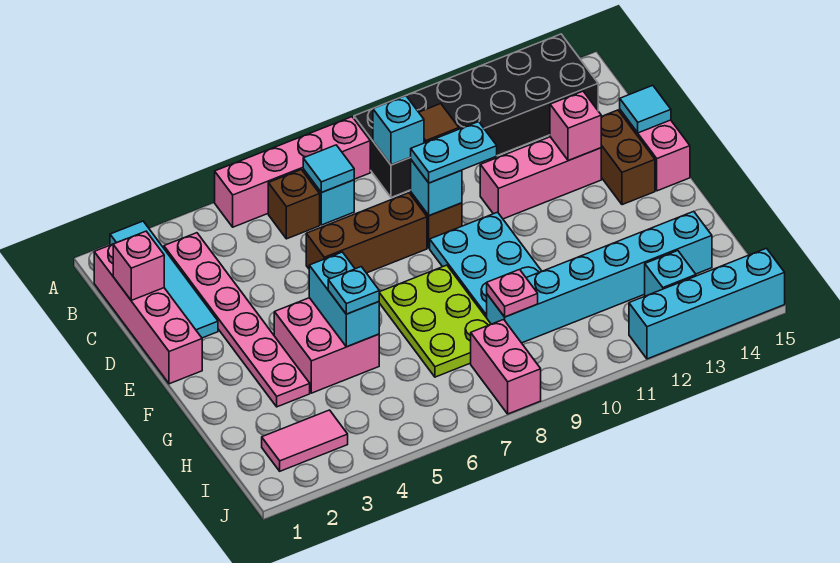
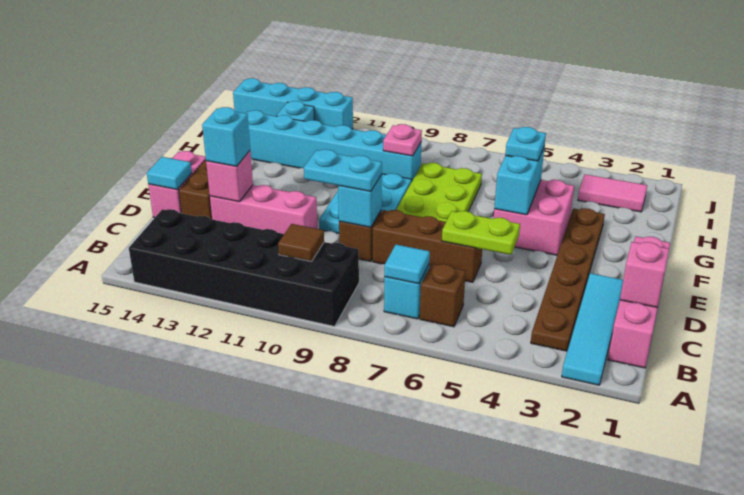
pink brick A5:A8 level 1 -> none
pink plate B3:G3 level 1 -> brown plate B3:G3 level 1
cyan brick B9 level 2 -> cyan brick D13 level 3
none -> lime plate D5:D6 level 2
pink brick I8:J8 level 1 -> none

